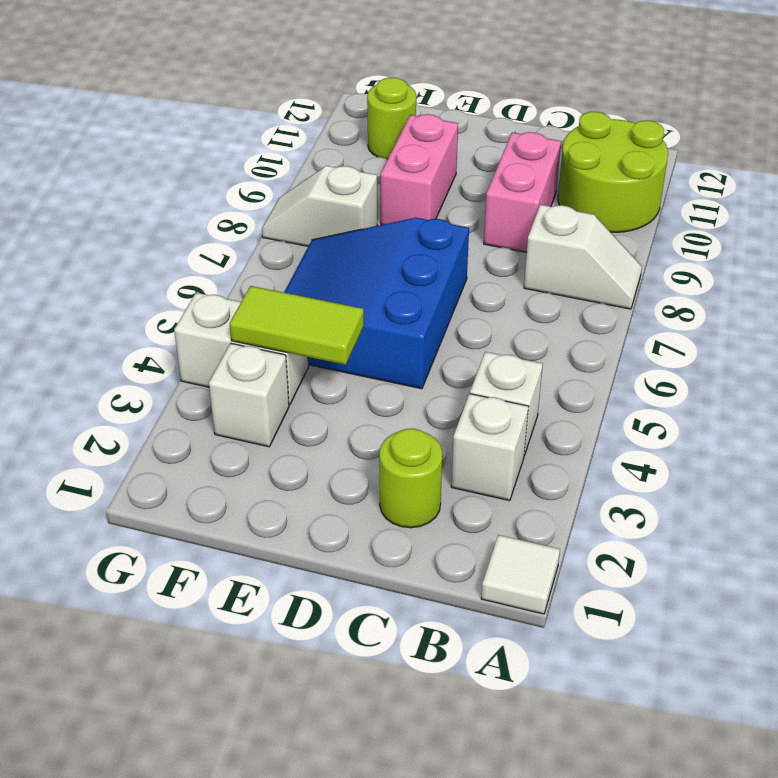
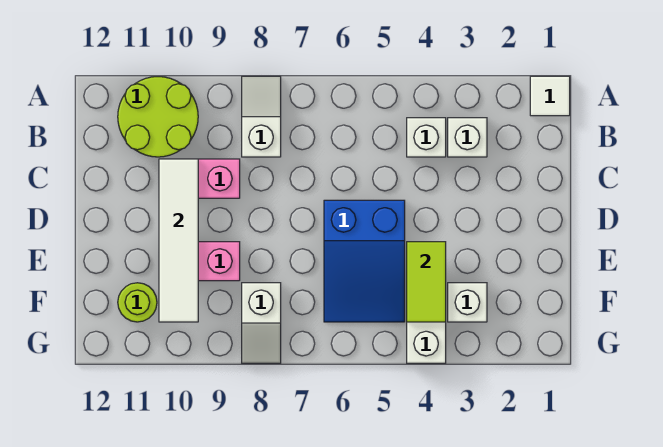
lime round brick C2 level 1 -> none
none -> white tile C10:F10 level 2
blue slope D5:F7 level 1 top D -> blue slope D5:F6 level 1 top D

